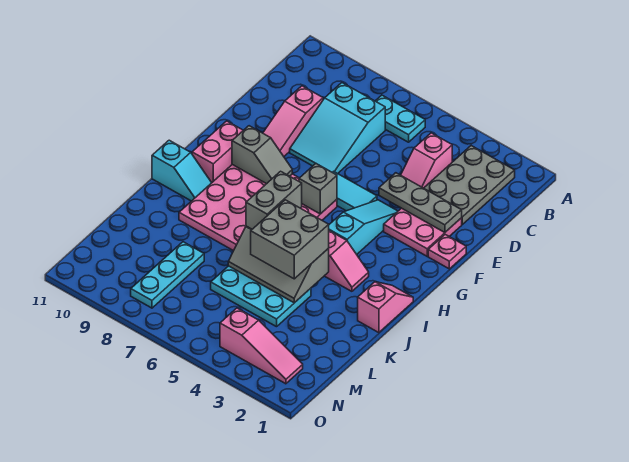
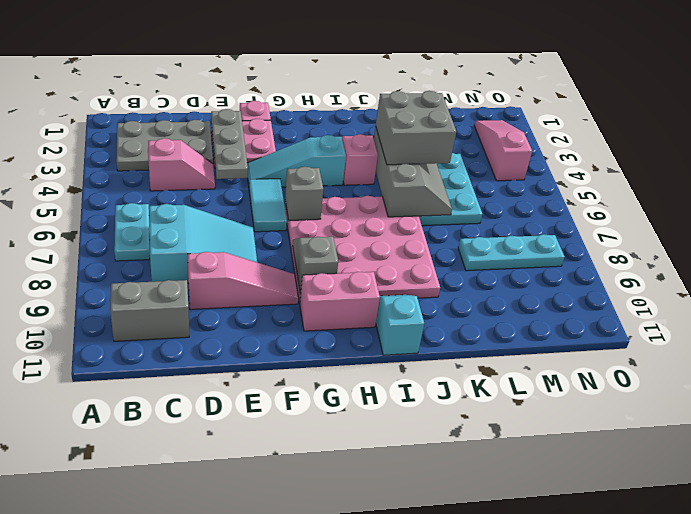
pink slope I1:J1 level 1 top J -> none
grey brick I6:J6 level 3 -> grey brick B10:C10 level 1

